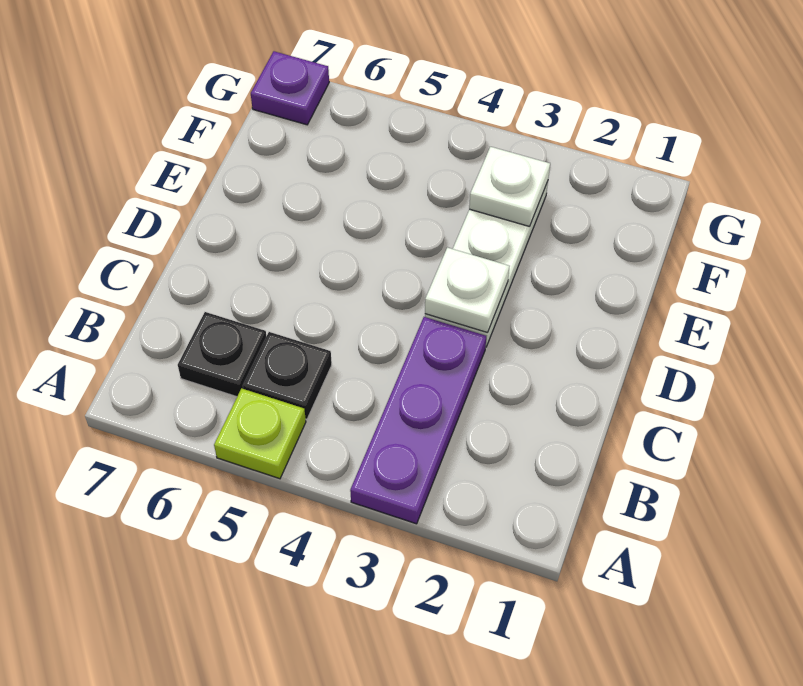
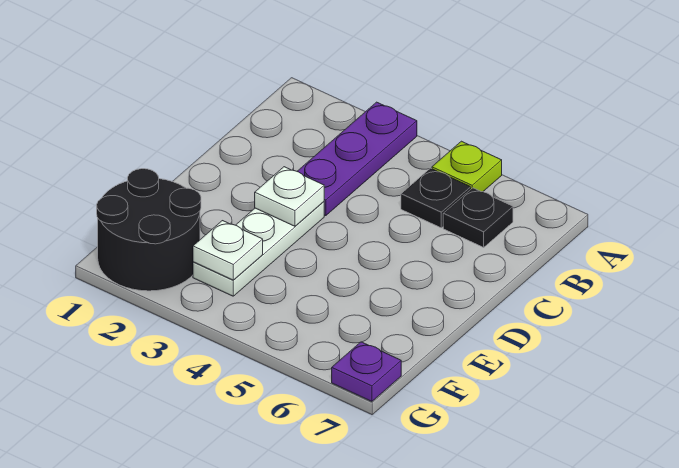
none -> black round brick F1:G2 level 1

